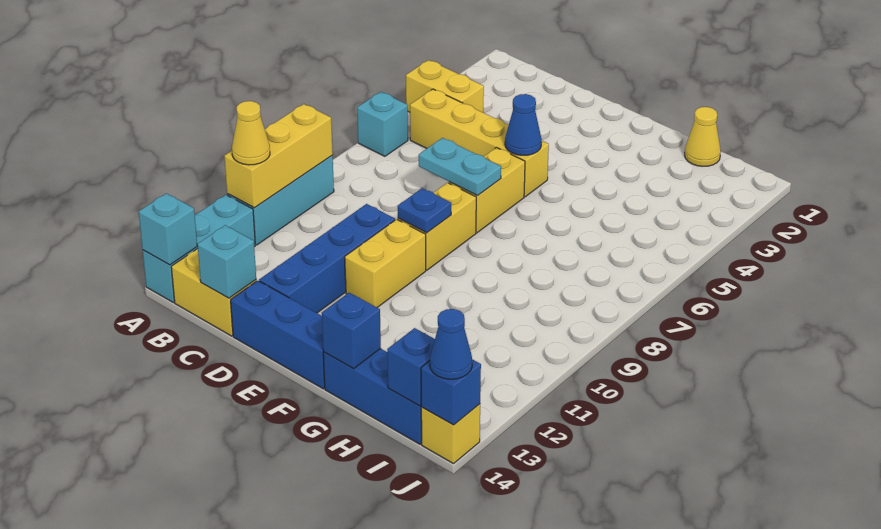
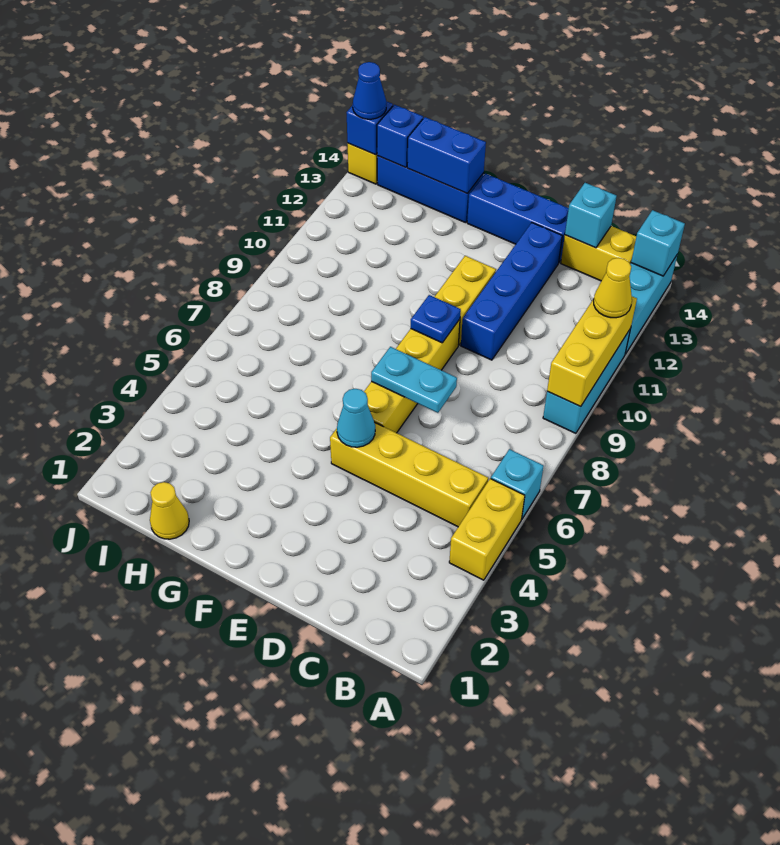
yellow brick A4:B4 level 1 -> yellow brick A4:A5 level 1
blue cone E5 level 2 -> cyan cone E5 level 2
blue brick G14 level 2 -> blue brick G14:H14 level 2

